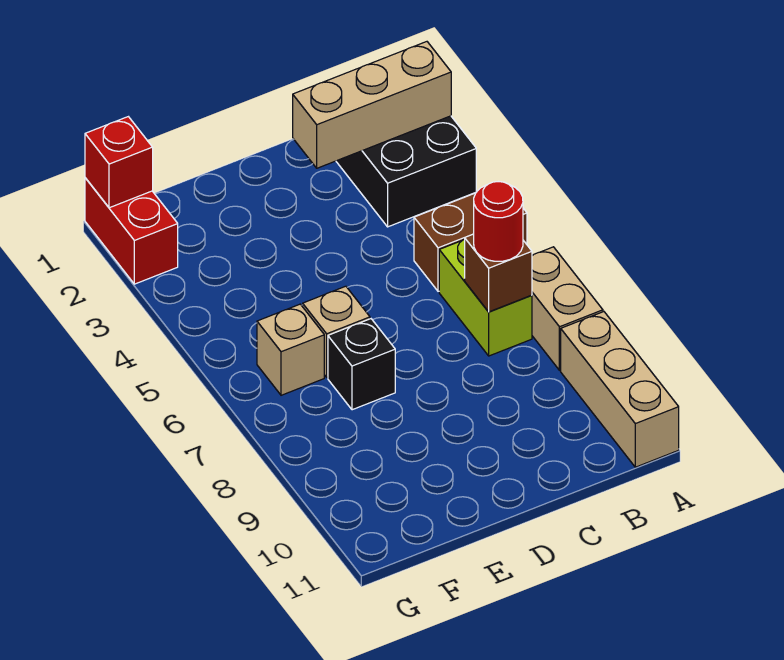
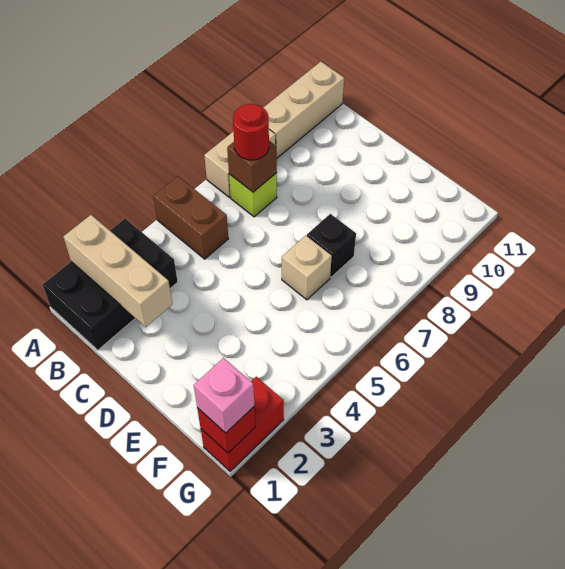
lime brick B6:B7 level 1 -> lime brick B7 level 1
tan brick F6 level 1 -> none
none -> pink brick G1 level 3

